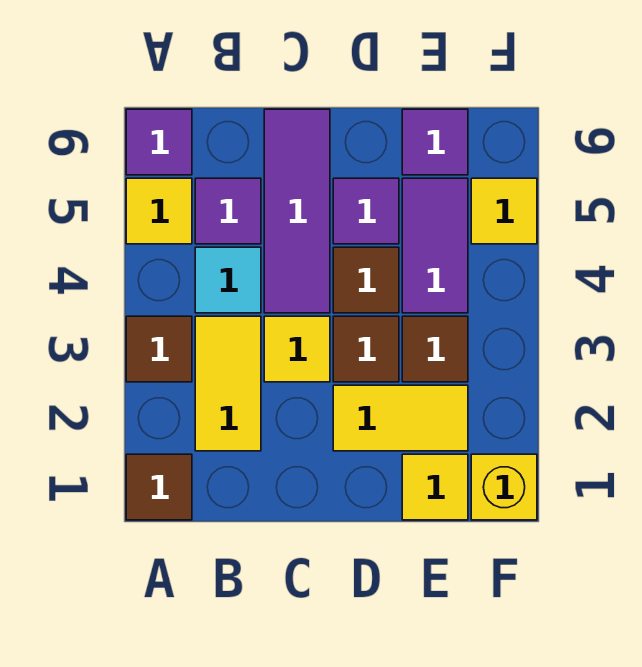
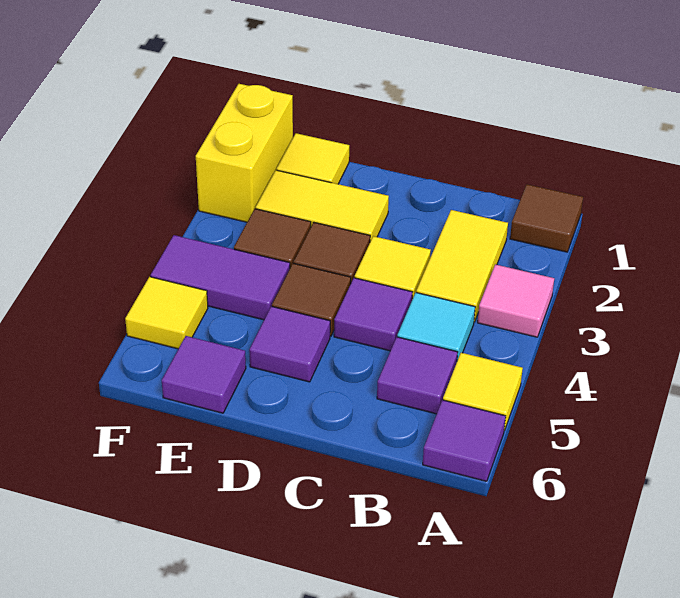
brown tile A3 level 1 -> pink tile A3 level 1
purple tile C4:C6 level 1 -> purple tile C4 level 1
purple tile E4:E5 level 1 -> purple tile E4:F4 level 1
yellow brick F1 level 1 -> yellow brick F1:F2 level 1

